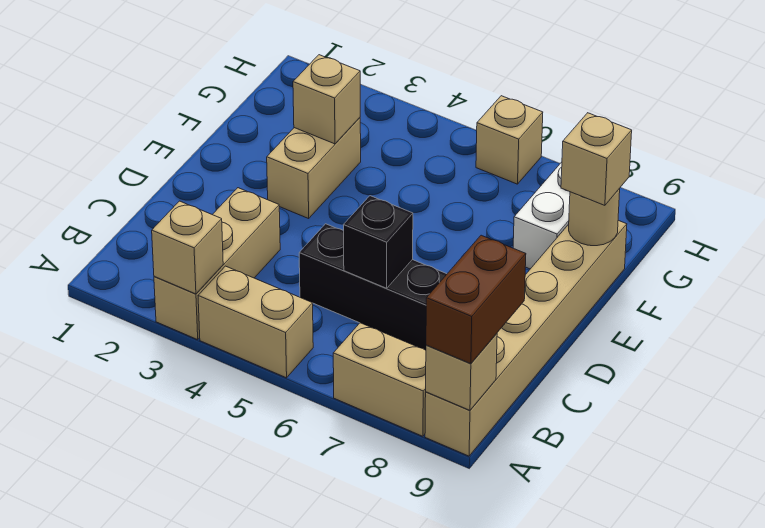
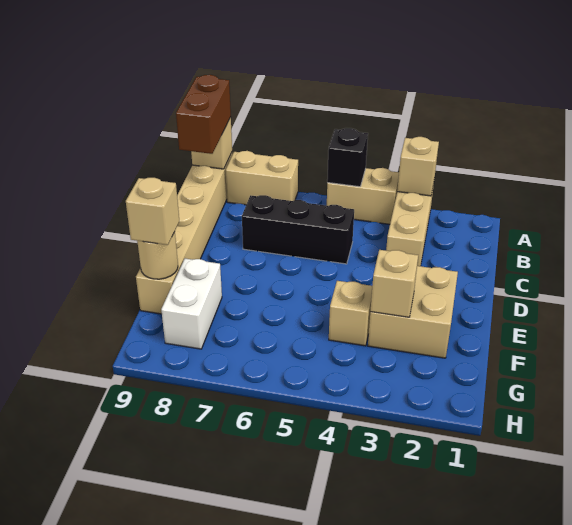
black brick C6 level 2 -> black brick A5 level 2
tan brick E3:F3 level 1 -> tan brick E2:F3 level 1
tan brick H6 level 1 -> tan brick F4 level 1

